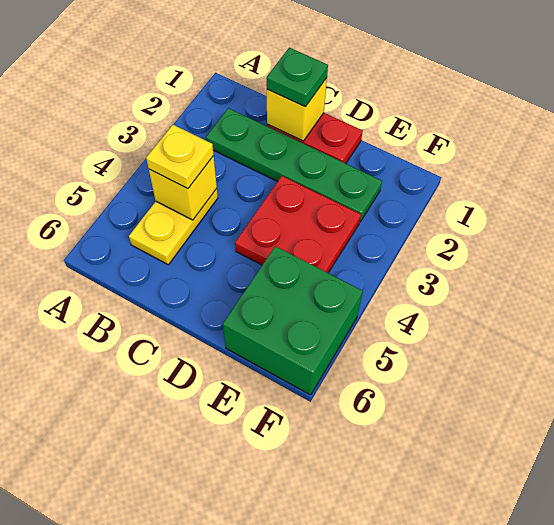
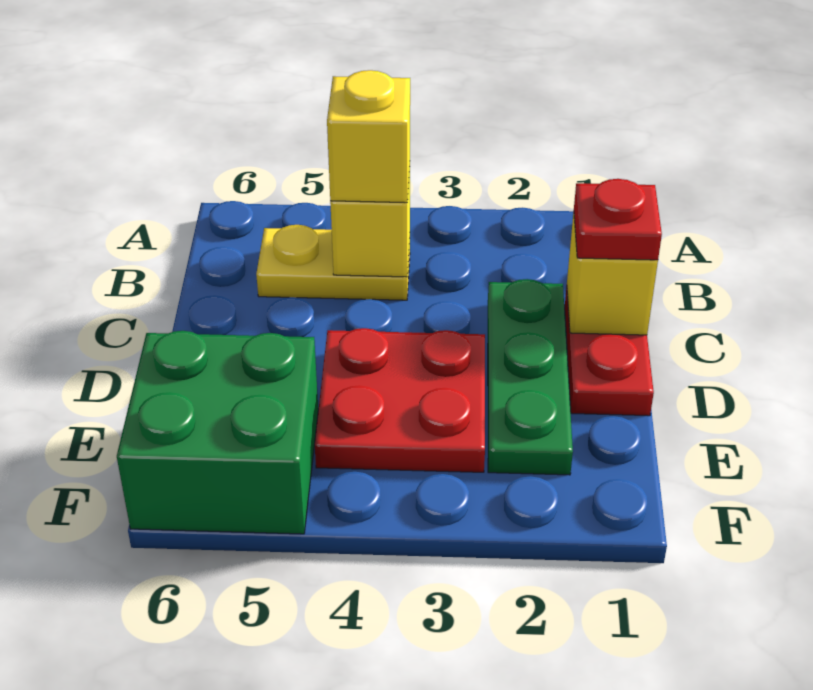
green plate B2:E2 level 1 -> green plate C2:E2 level 1
yellow plate B4 level 3 -> yellow brick B4 level 3
green plate C1 level 3 -> red plate C1 level 3

